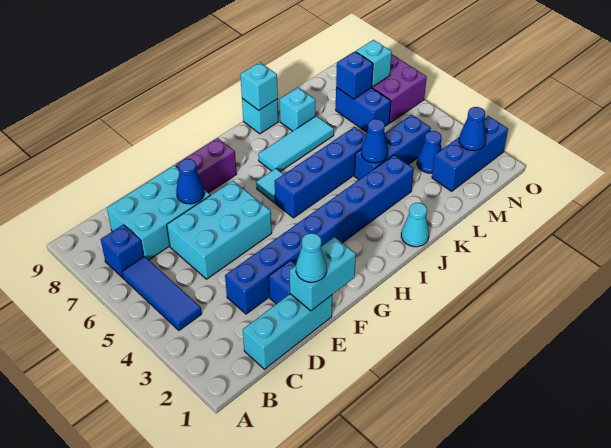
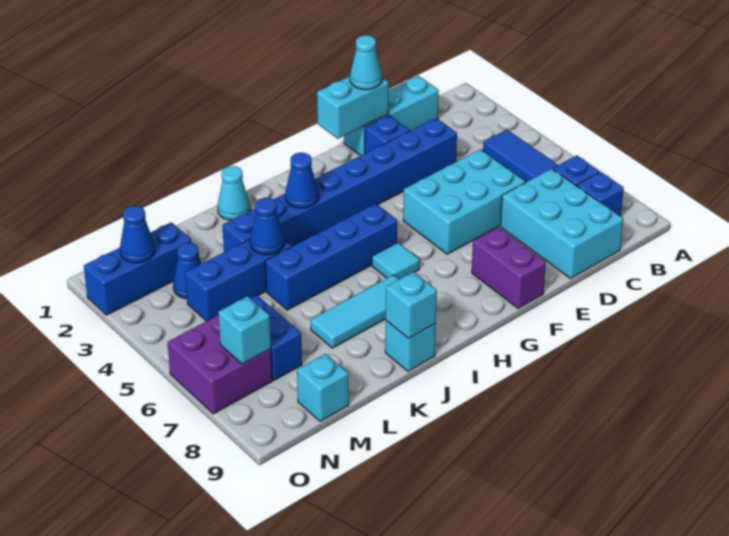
cyan brick C7:E8 level 1 -> cyan brick C7:D9 level 1
blue cone E7 level 2 -> blue cone I3 level 2
purple brick F8:G8 level 1 -> purple brick F8:F9 level 1
cyan brick K8 level 1 -> cyan brick M9 level 1
blue brick M7 level 2 -> blue brick B8 level 1

